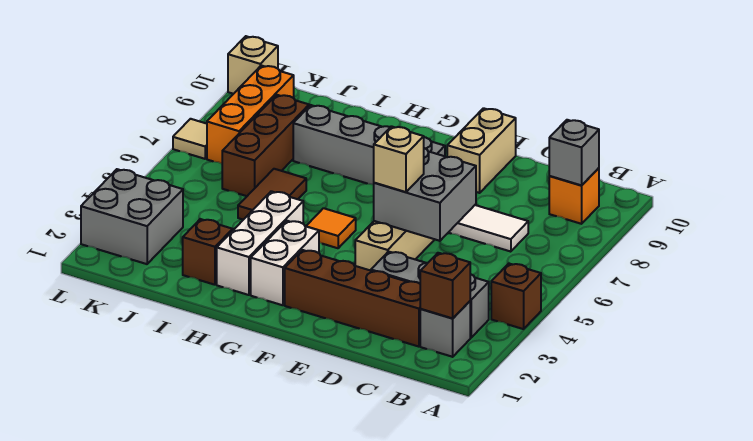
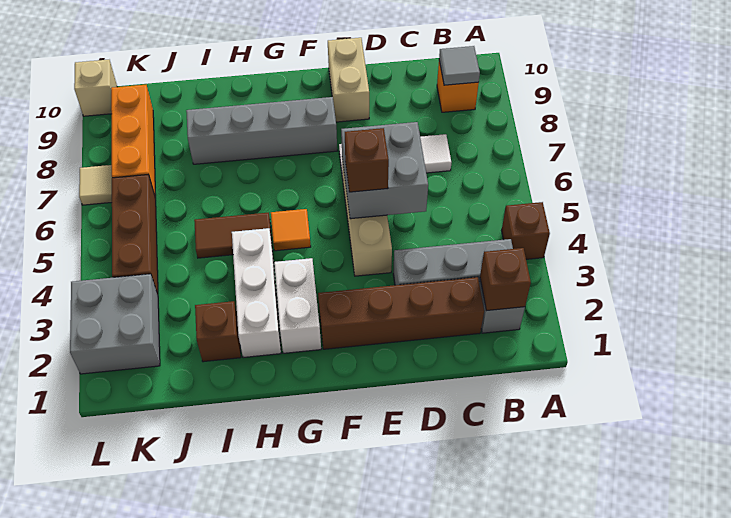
grey brick B9 level 2 -> grey tile B9 level 2
tan brick E5 level 3 -> brown brick E5 level 3
brown tile I5:I6 level 1 -> brown tile H5:I5 level 1
brown brick J6:J8 level 1 -> brown brick K4:K6 level 1

